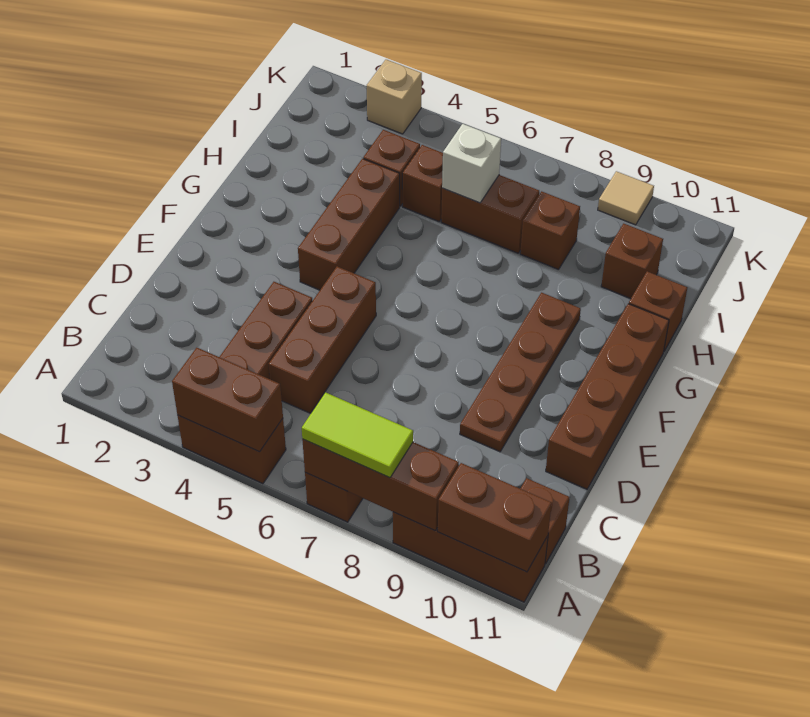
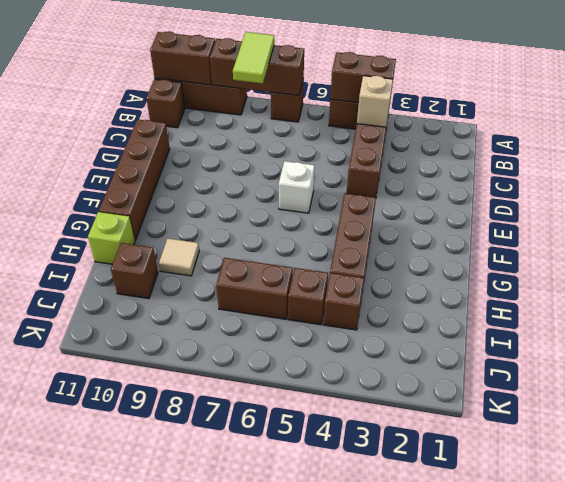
lime tile A7:A8 level 3 -> lime tile A8:B8 level 3
brown brick C5:E5 level 1 -> none
brown plate D9:G9 level 1 -> none
brown brick H11 level 1 -> lime brick H11 level 1
white brick I6 level 2 -> white brick E6 level 1
brown brick I8 level 1 -> none
tan brick K3 level 1 -> tan brick B4 level 2
tan tile K9 level 1 -> tan tile H9 level 1

